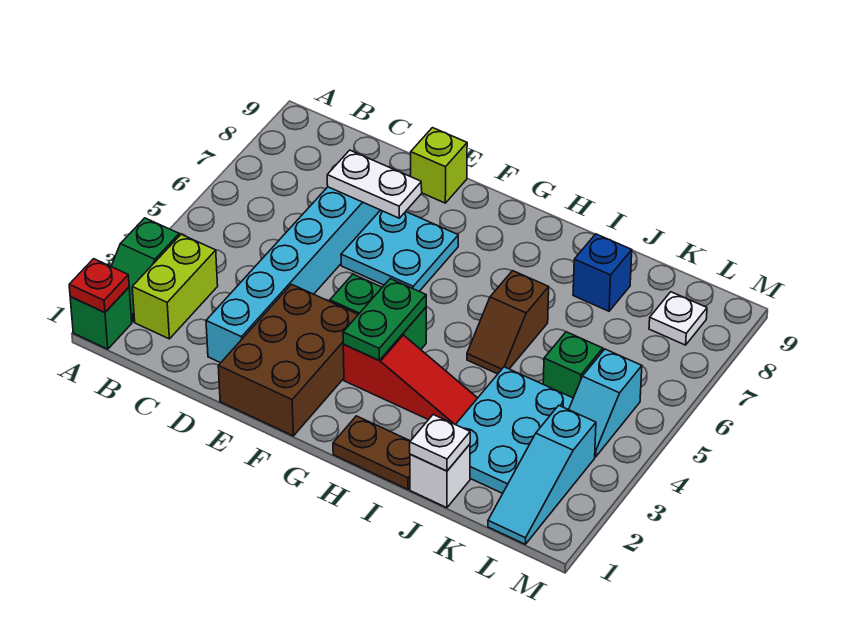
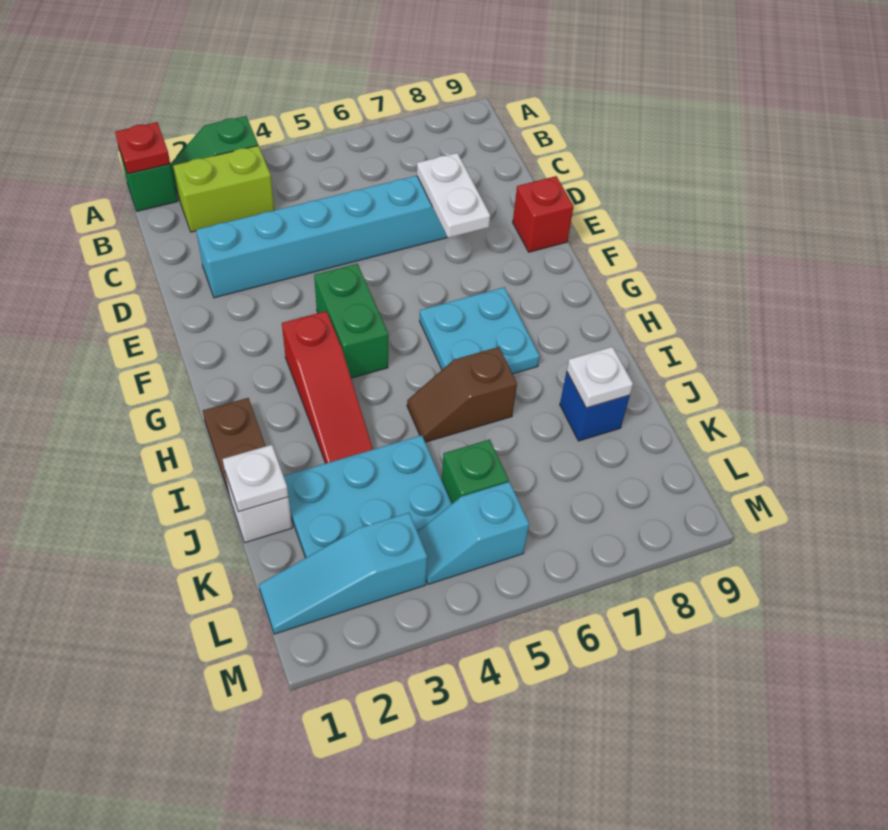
brown brick E1:F3 level 1 -> none
cyan plate E6:F7 level 1 -> cyan plate G6:H7 level 1
lime brick E9 level 1 -> red brick E9 level 1
green plate G3:G4 level 2 -> none
white plate L8 level 1 -> white plate J8 level 2

